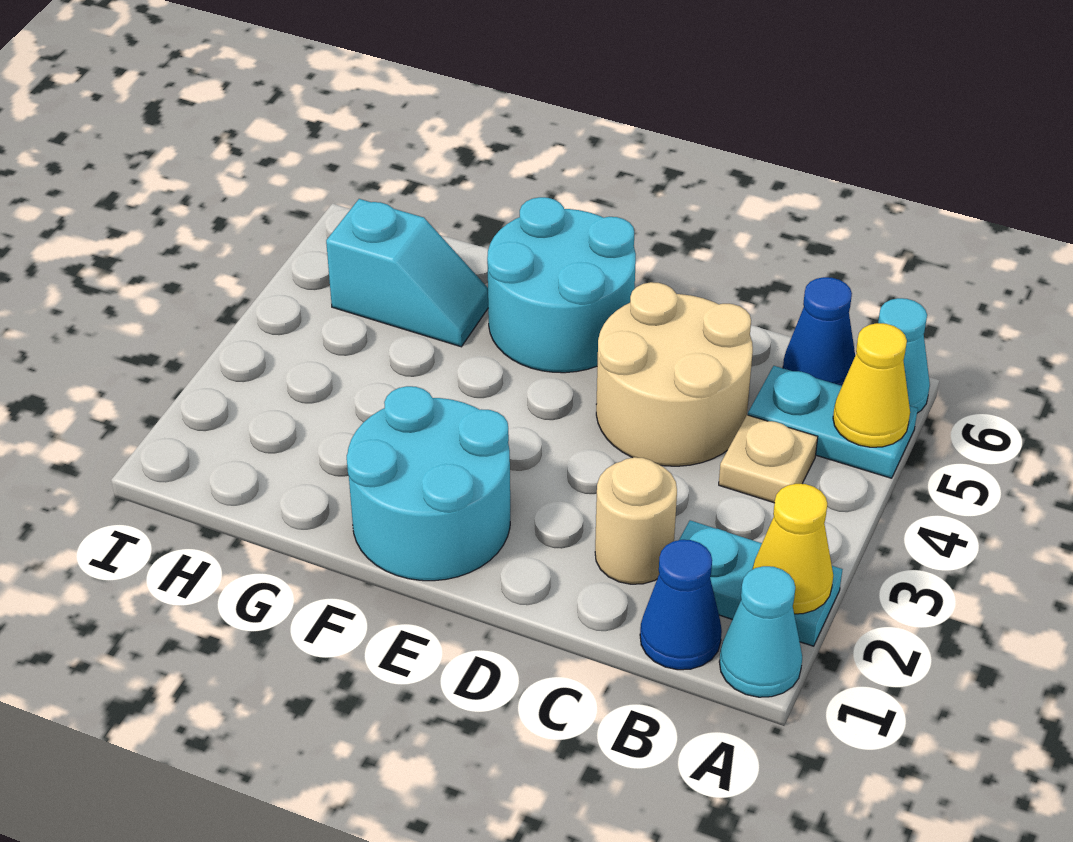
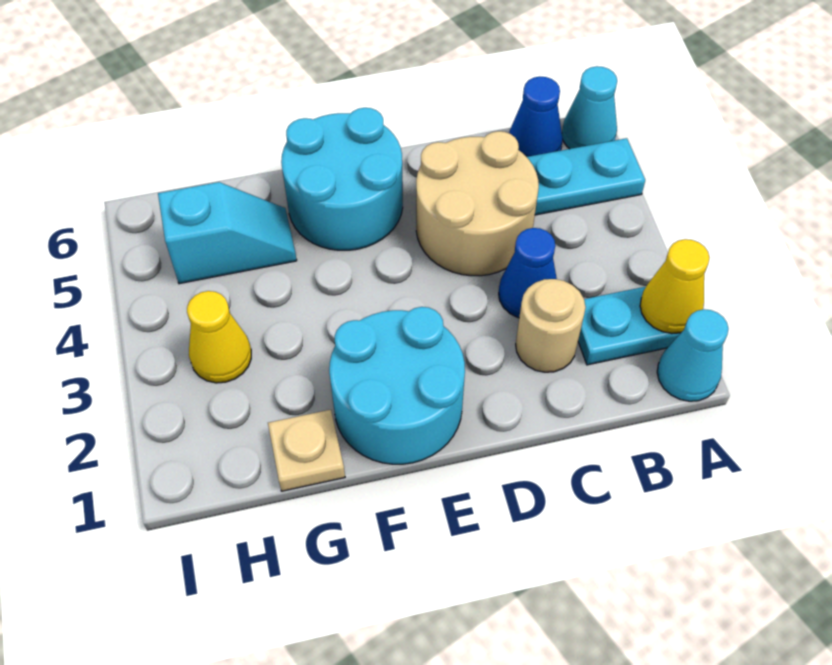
yellow cone A5 level 2 -> yellow cone H3 level 1
blue cone B1 level 1 -> blue cone C3 level 1
tan plate B4 level 1 -> tan plate G1 level 1

